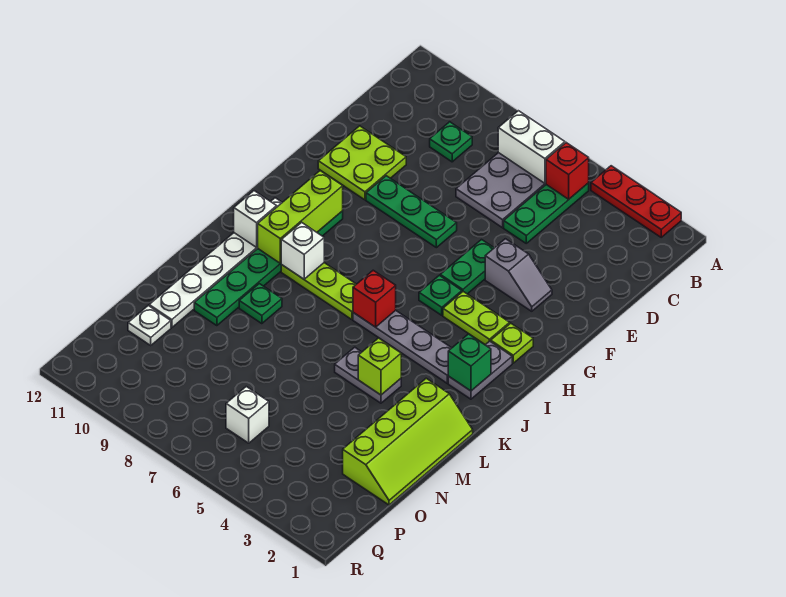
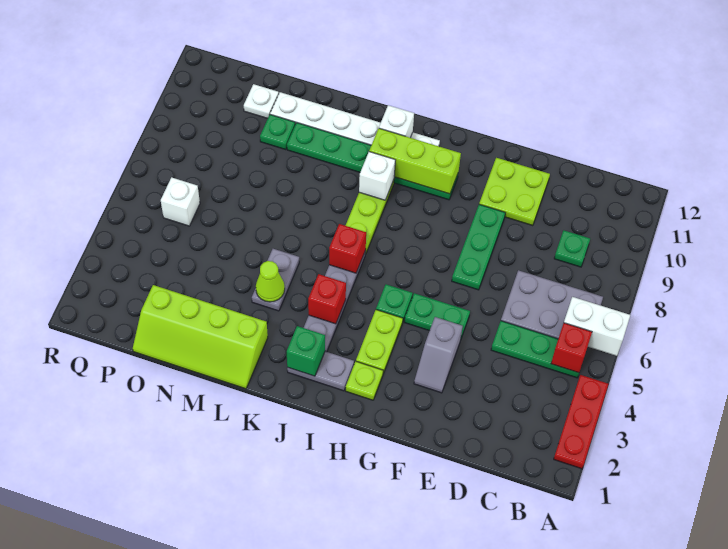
white brick B6:B7 level 2 -> white brick A6:B6 level 2
none -> red brick J4 level 2
lime brick L4 level 2 -> lime cone L4 level 2
green plate L9 level 1 -> green plate N10 level 1

